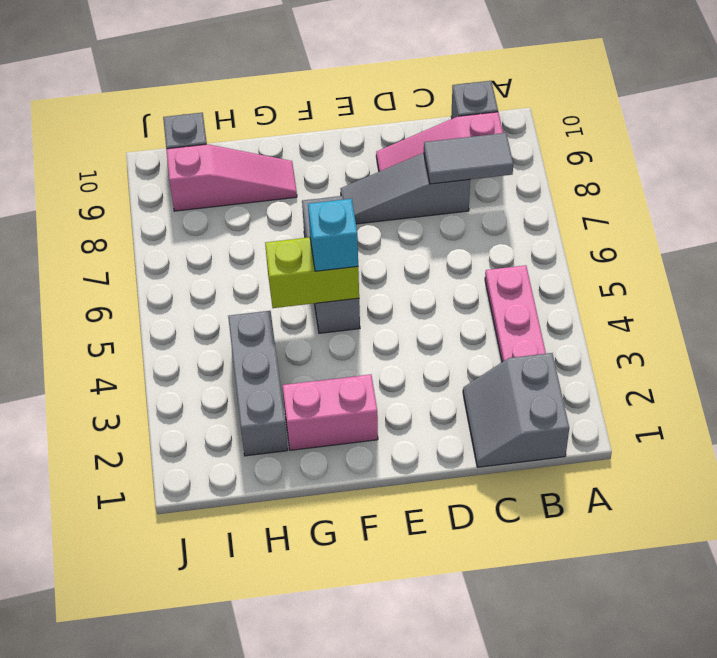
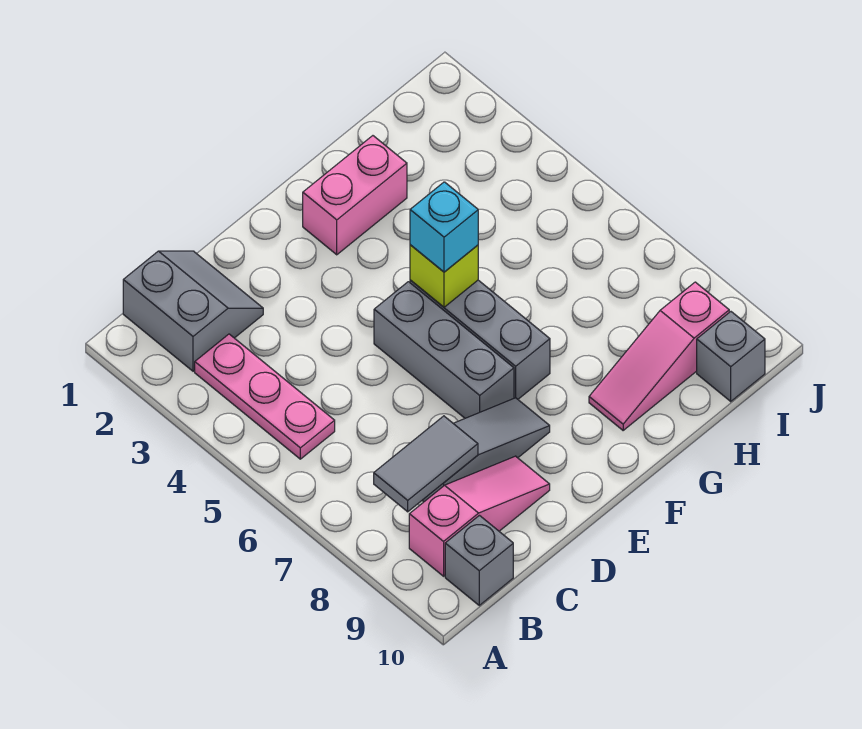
lime brick F5:G5 level 2 -> lime brick F5 level 2
grey brick H2:H4 level 1 -> grey brick E5:E7 level 1

